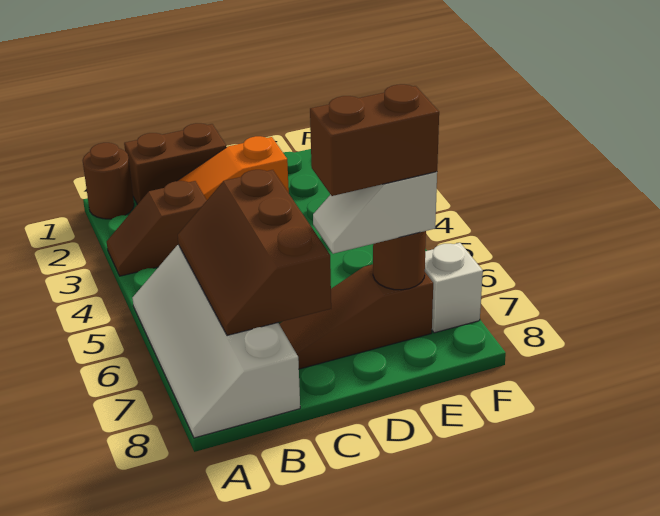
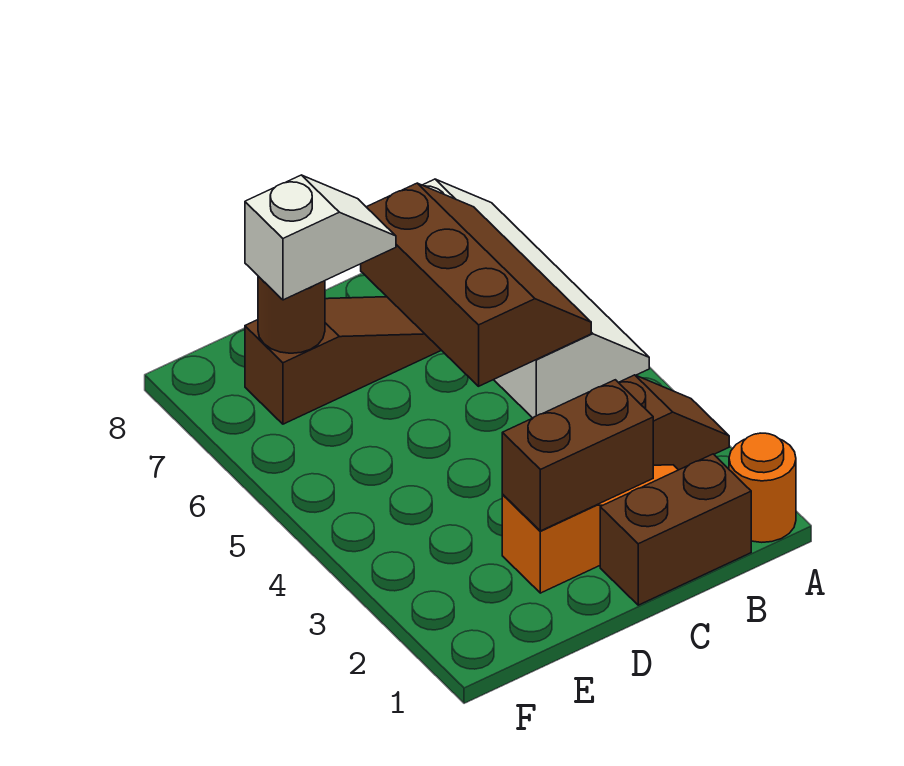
brown round brick A1 level 1 -> orange round brick A1 level 1
brown brick D7:E7 level 4 -> brown brick C2:D2 level 2
white brick F7 level 1 -> none

